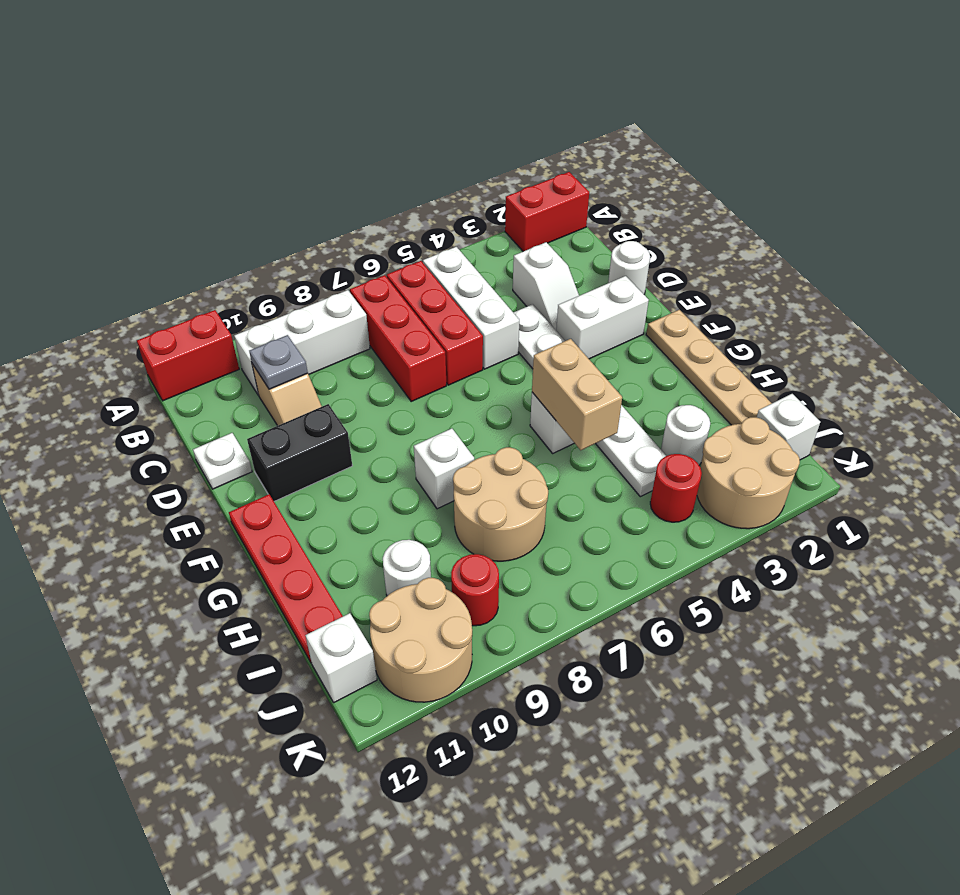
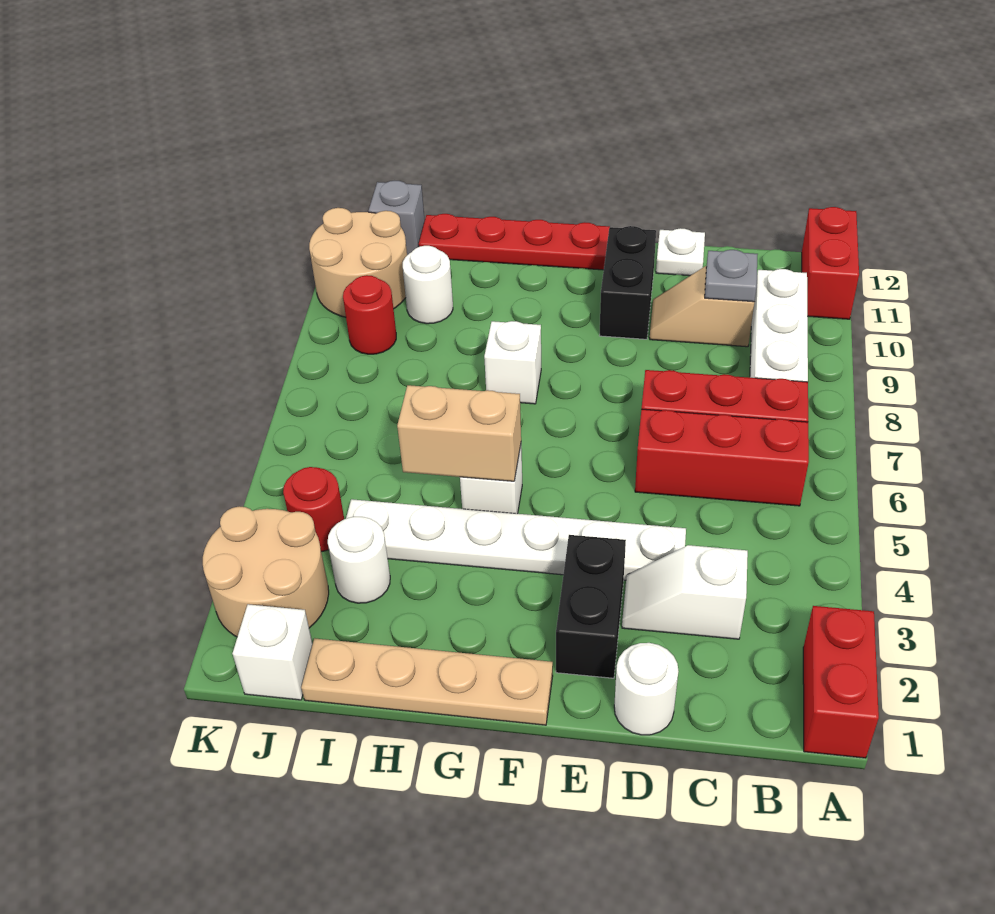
white brick B5:D5 level 1 -> none
white brick E2:E3 level 1 -> black brick E2:E3 level 1
tan round brick H7:I8 level 1 -> none
white brick J12 level 1 -> grey brick J12 level 1

